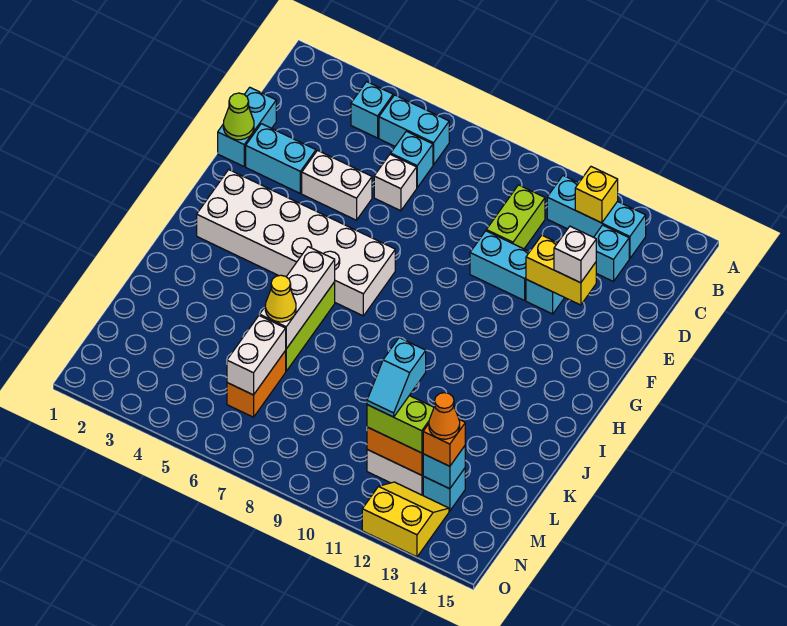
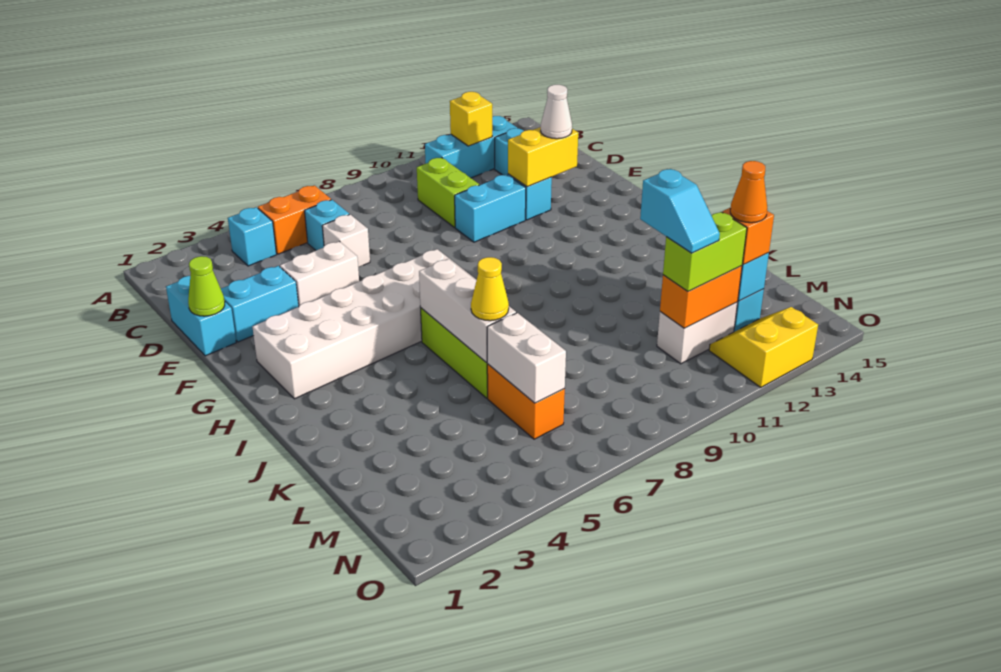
cyan brick B5:B6 level 1 -> orange brick B5:B6 level 1
white brick E13 level 3 -> white cone E13 level 3

